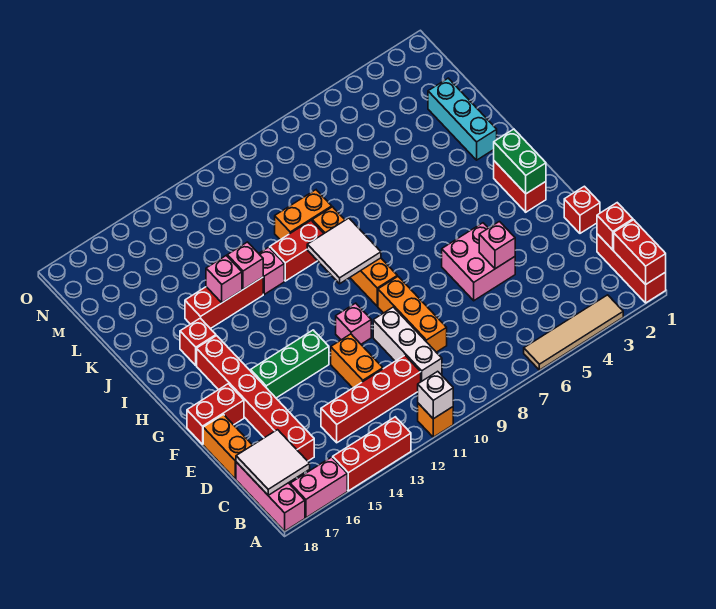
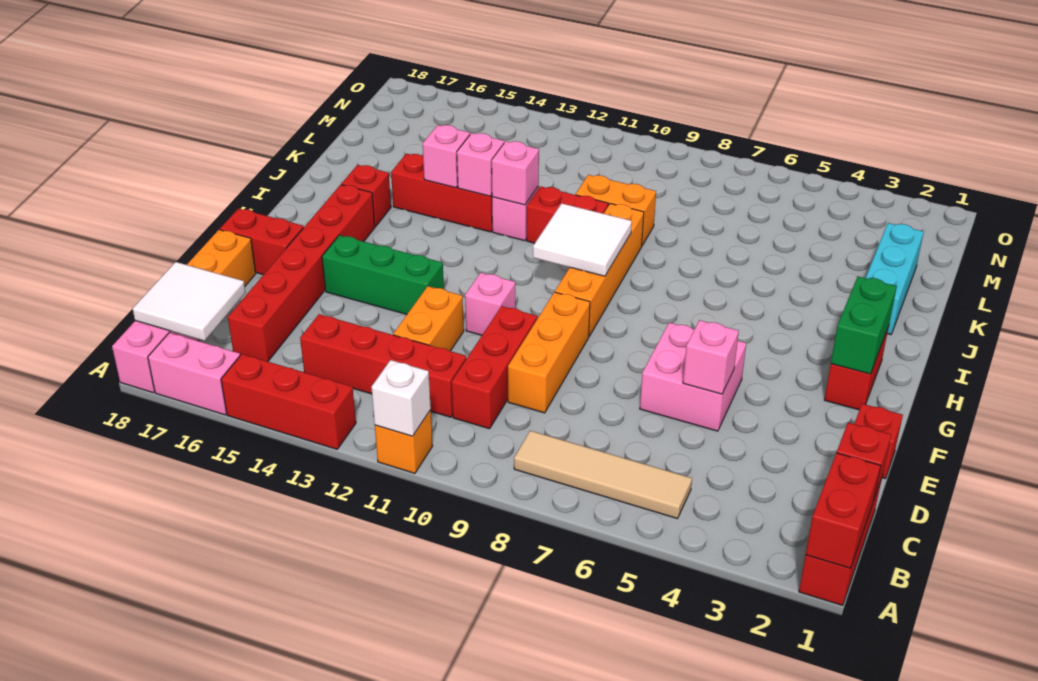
tan tile A3:A6 level 1 -> tan tile B5:B8 level 1
white brick C10:E10 level 1 -> red brick C10:E10 level 1
none -> pink brick J12 level 2

